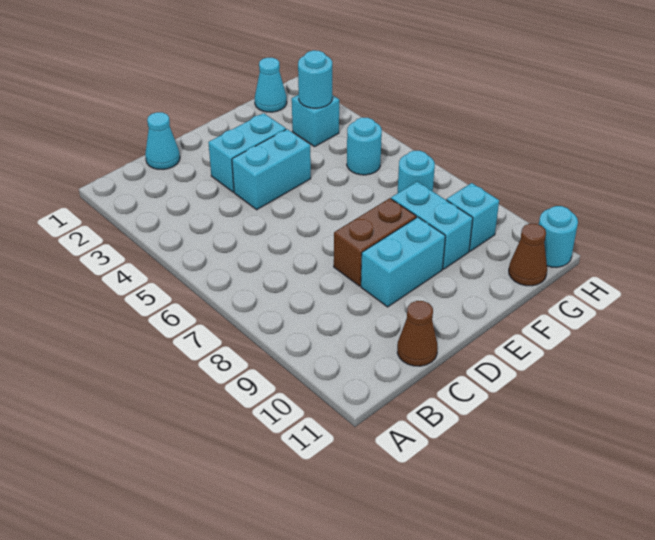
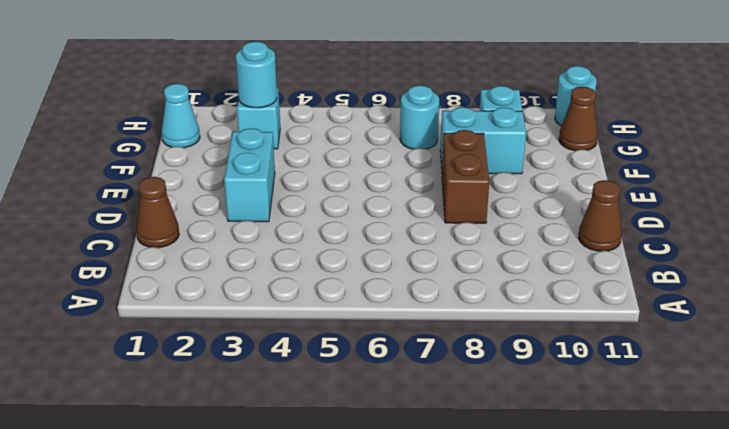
cyan cone C1 level 1 -> brown cone C1 level 1
cyan brick D4:E4 level 1 -> none
cyan brick D9:E9 level 1 -> none
cyan round brick G5 level 1 -> none

